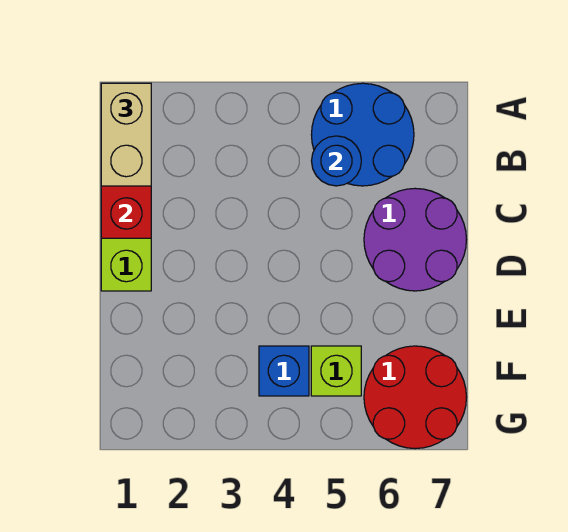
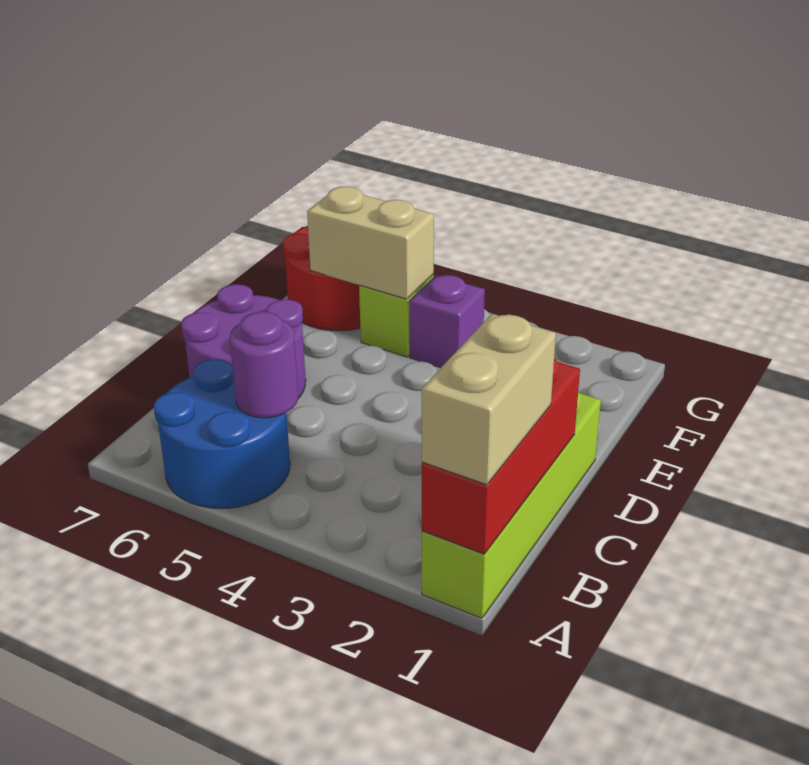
blue round brick B5 level 2 -> purple round brick B5 level 2
blue brick F4 level 1 -> purple brick F4 level 1
none -> tan brick F5:F6 level 2

